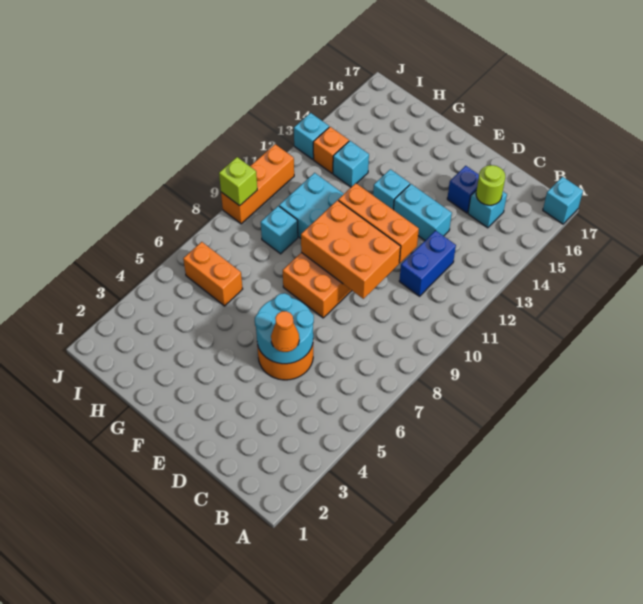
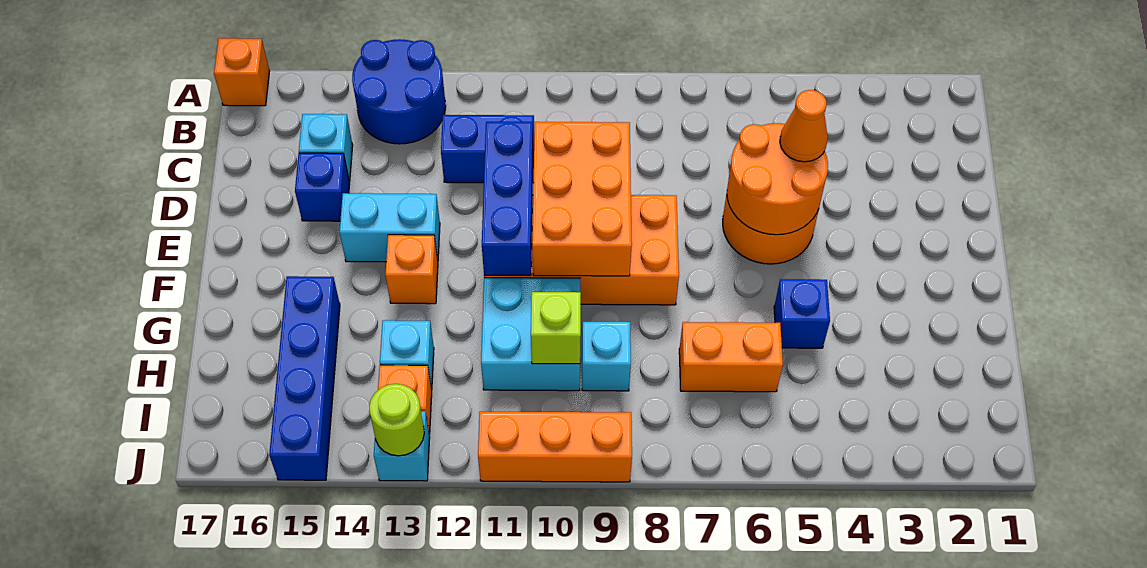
none -> blue round brick A13:B14 level 1
cyan brick A17 level 1 -> orange brick A17 level 1
lime round brick C15 level 2 -> lime round brick J13 level 2
cyan round brick D5:E6 level 2 -> orange round brick D5:E6 level 2
orange brick D11:F11 level 2 -> blue brick D11:F11 level 2
cyan brick D13:E13 level 1 -> cyan brick E13:E14 level 1
cyan brick F13 level 1 -> orange brick F13 level 1
none -> blue brick G5 level 1
none -> blue brick G15:J15 level 1
orange brick H6:I6 level 1 -> orange brick H6:H7 level 1
lime brick J9 level 2 -> lime brick H10 level 2

